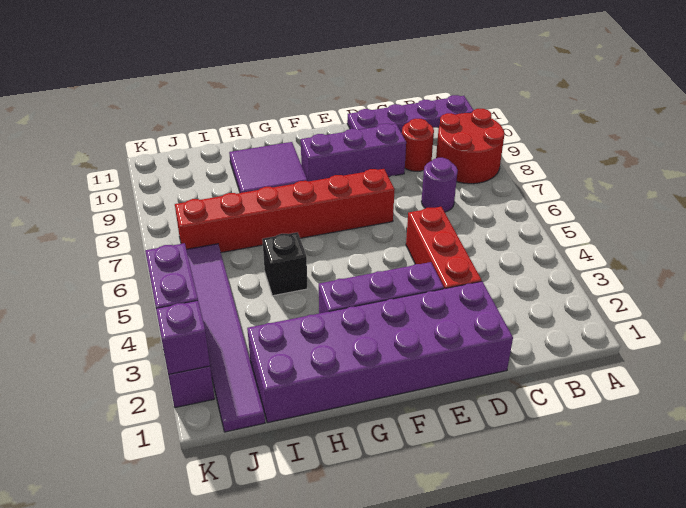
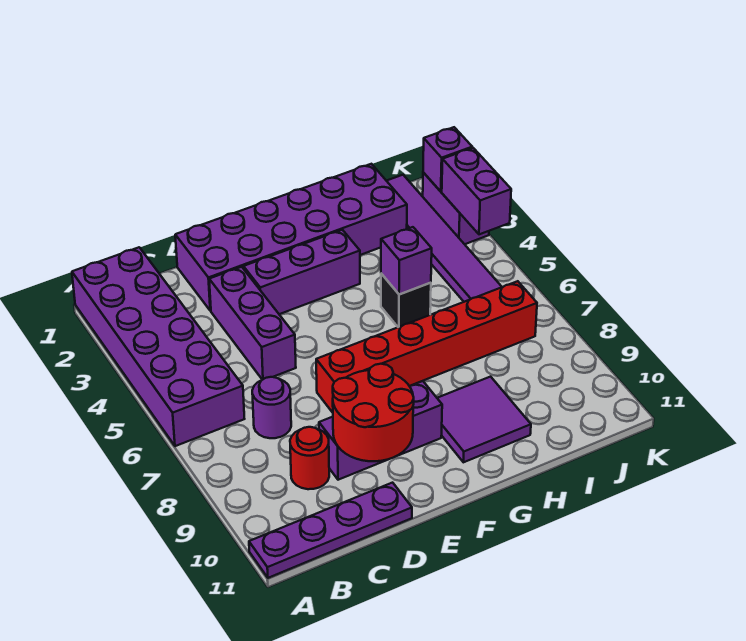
none -> purple brick A1:B6 level 1
red round brick A8:B9 level 1 -> red round brick D9:E10 level 2
red brick D3:D5 level 1 -> purple brick D3:D5 level 1
none -> purple brick H5 level 2

